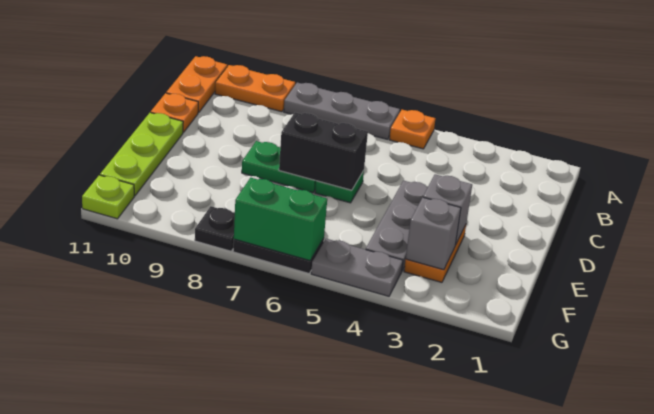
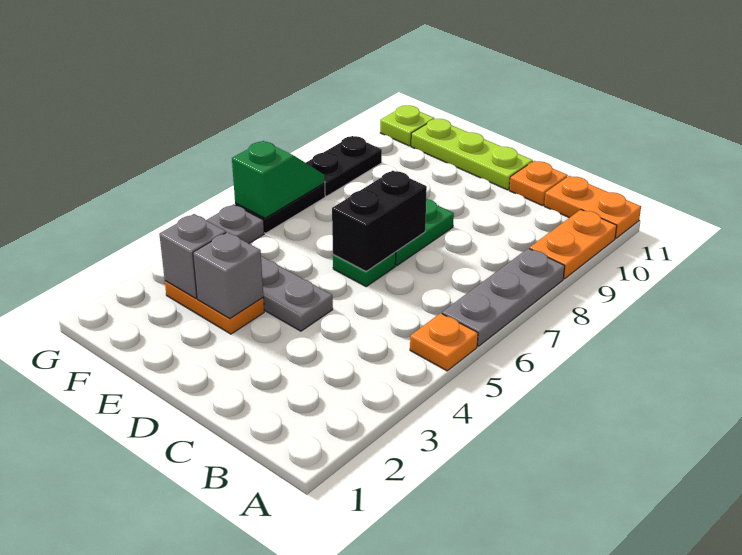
green brick G6:G7 level 2 -> green slope G6:G7 level 2 top 6
black plate G8 level 1 -> black plate G8:G9 level 1

